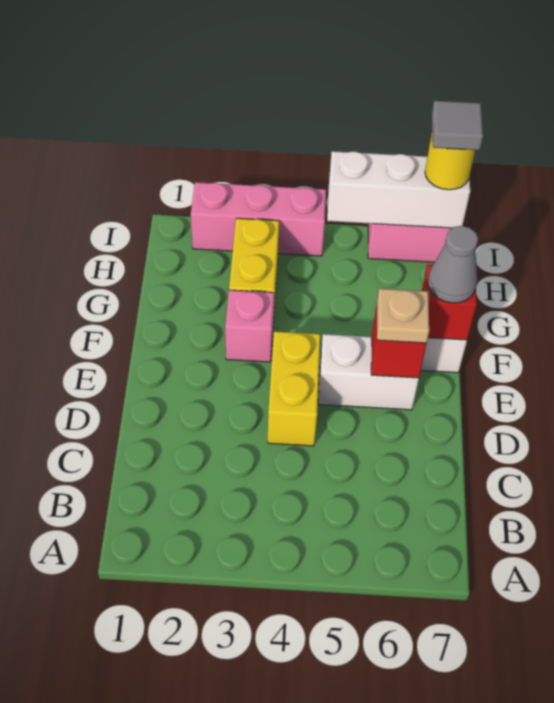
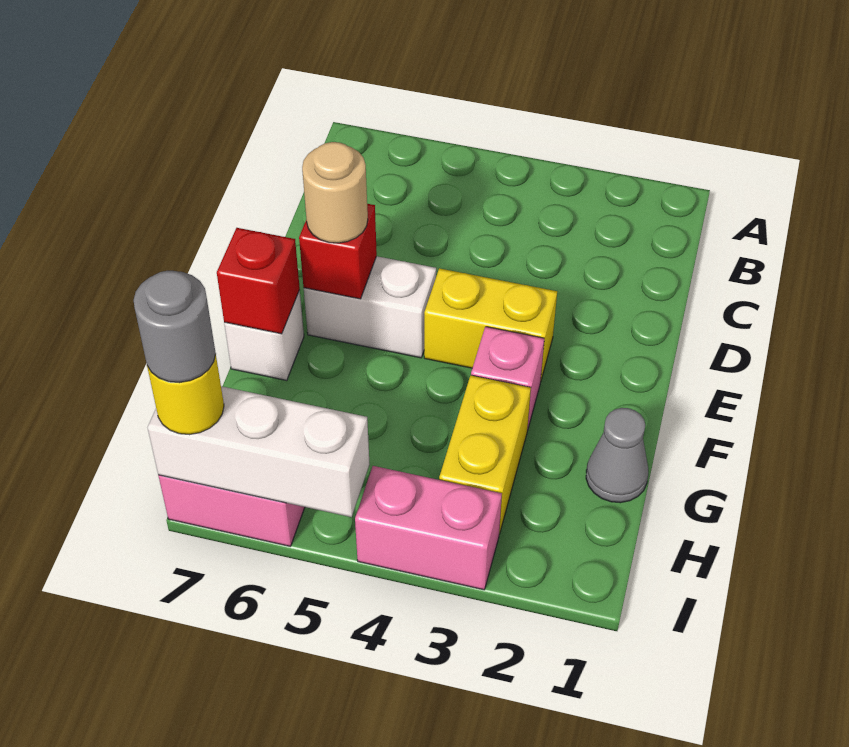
yellow brick D4:E4 level 1 -> yellow brick E3:E4 level 1
tan plate E6 level 3 -> tan round brick E6 level 3
grey cone F7 level 3 -> grey cone G1 level 1
pink brick I2:I4 level 1 -> pink brick I3:I4 level 1
grey tile I7 level 4 -> grey round brick I7 level 4

